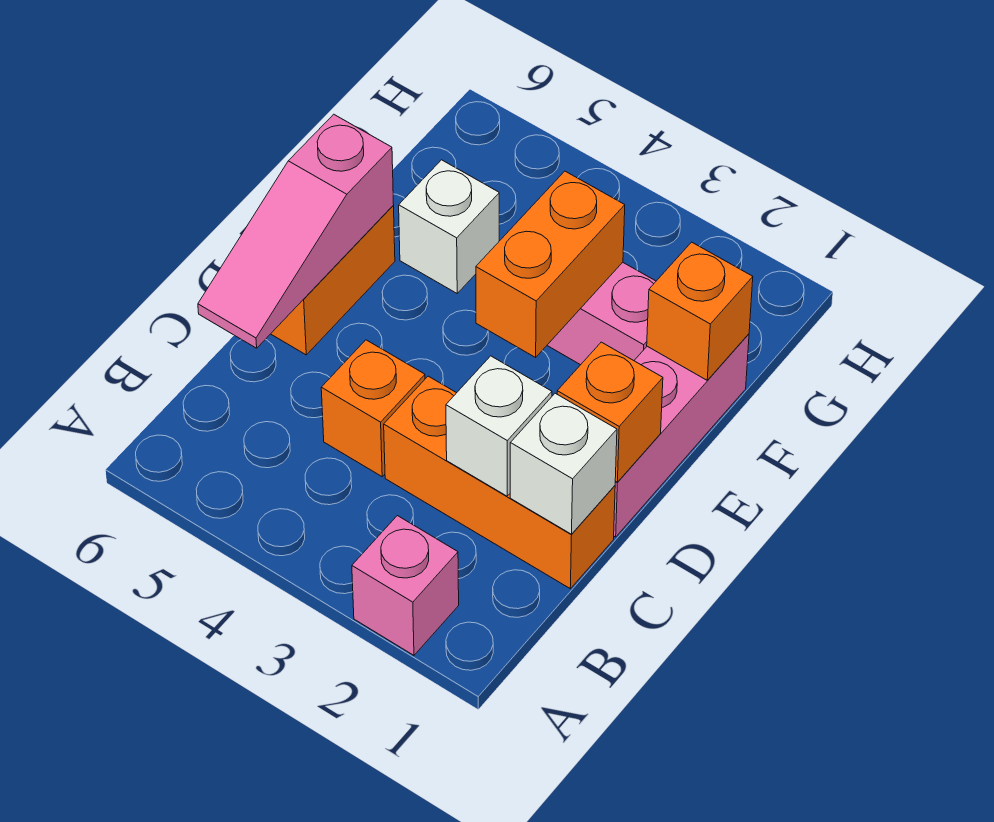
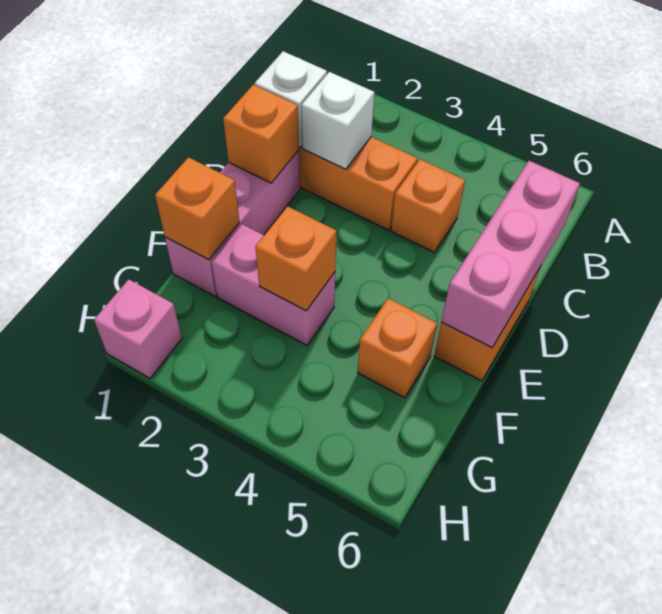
pink brick A2 level 1 -> pink brick H1 level 1
pink slope C6:E6 level 2 top E -> pink brick C6:E6 level 2
orange brick E3:F3 level 2 -> orange brick F3 level 2
white brick F5 level 1 -> orange brick F5 level 1

